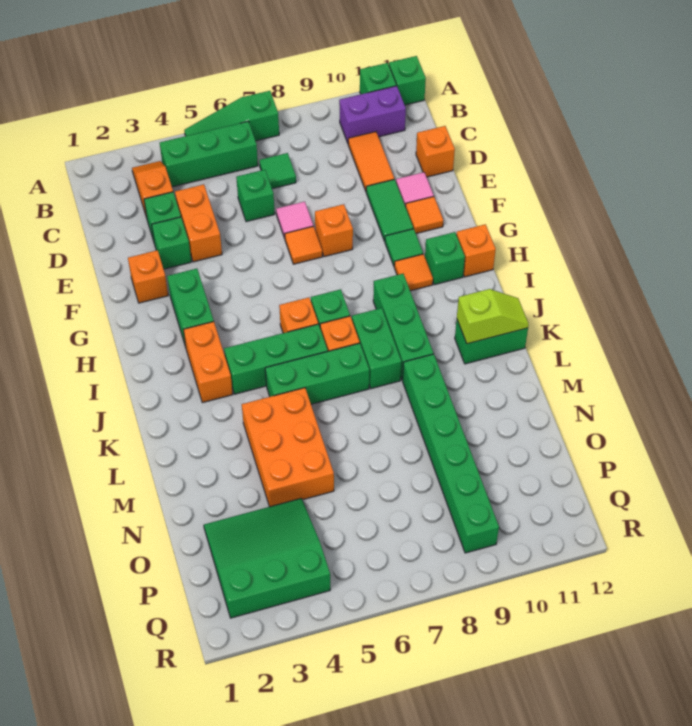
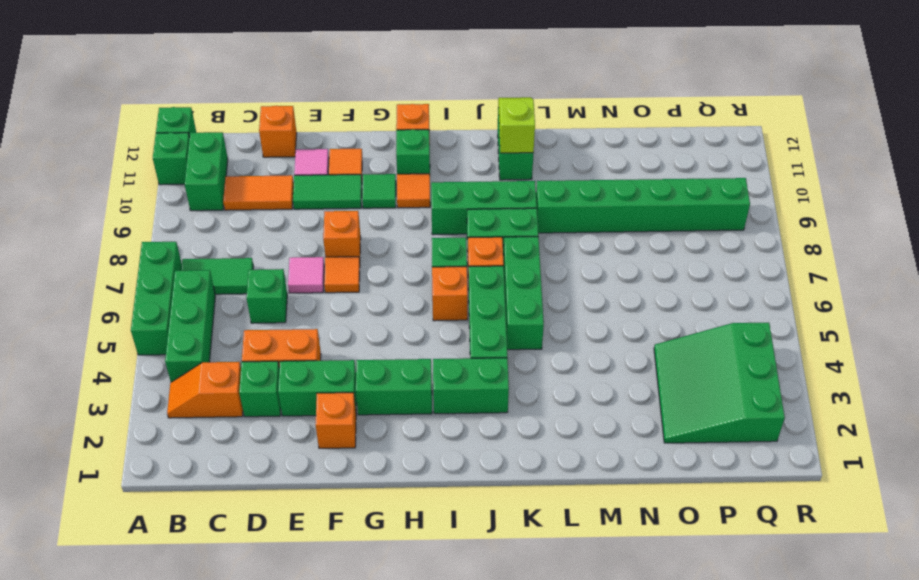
green slope A5:A7 level 1 top 7 -> green brick A5:A7 level 1
purple brick B10:B11 level 1 -> green brick B10:B11 level 1
green tile C7 level 1 -> green tile B7:C7 level 1
green brick E3 level 1 -> green brick E3:F3 level 1
orange brick I3:J3 level 1 -> green brick I3:J3 level 1
orange brick L4:N5 level 1 -> none

